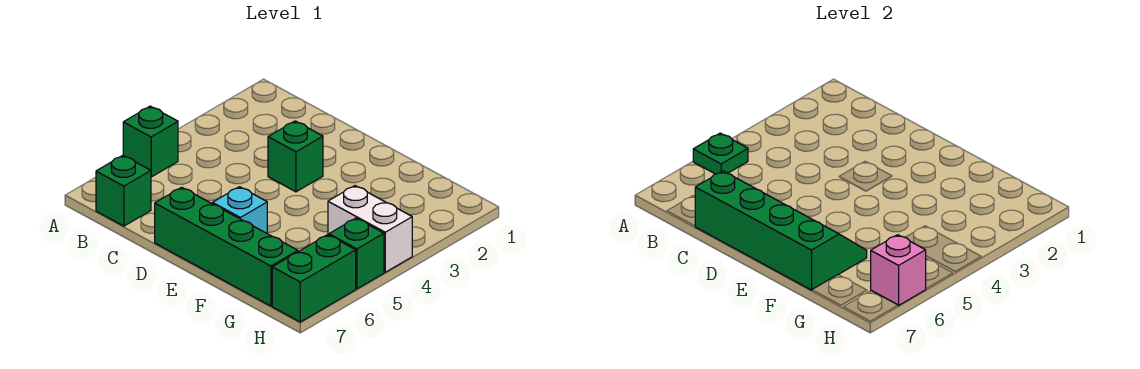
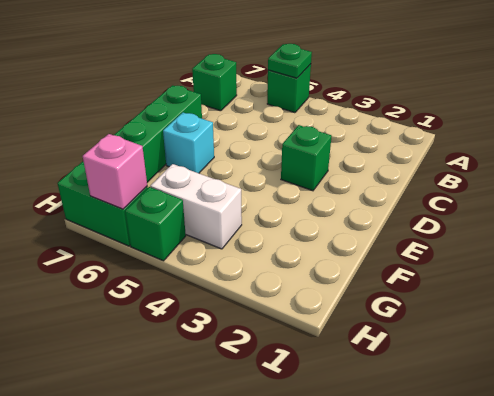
green slope C6:F7 level 2 top 7 -> none
white brick G4:H4 level 1 -> white brick G4:G5 level 1

